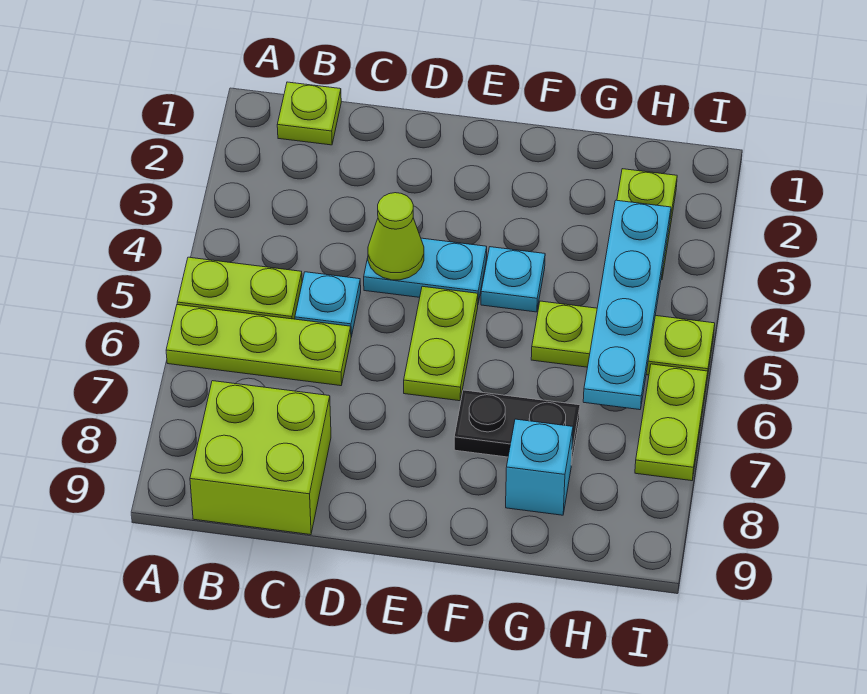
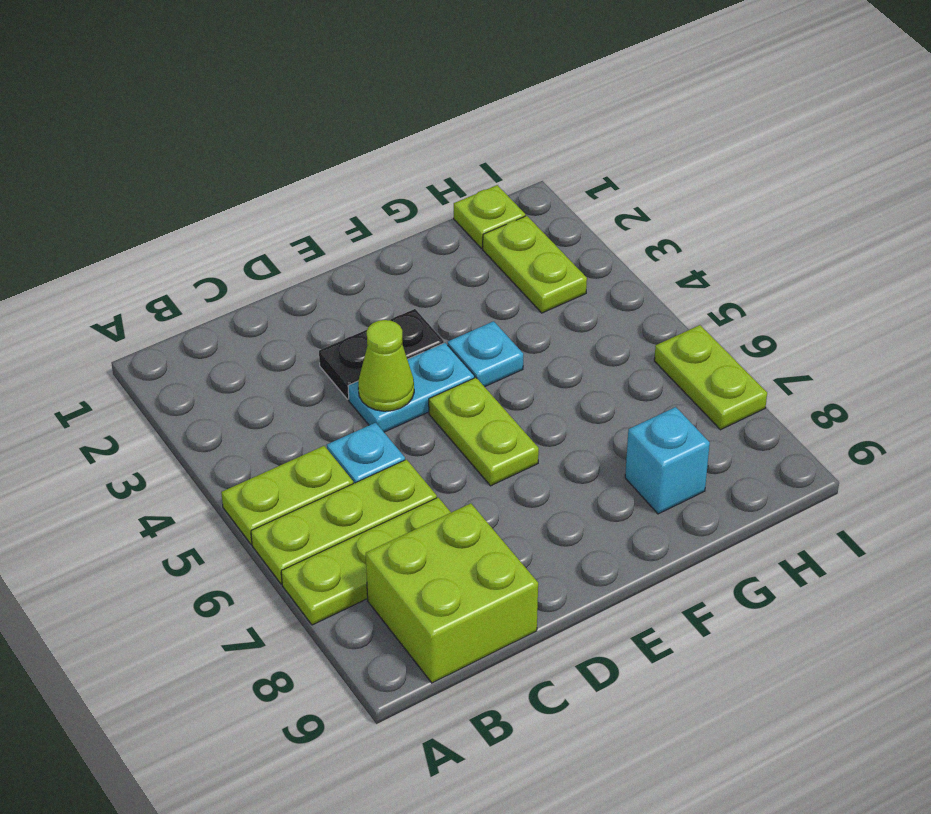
lime plate B1 level 1 -> lime plate H1 level 1
black plate F7:G7 level 1 -> black plate D3:E3 level 1
lime plate G5:I5 level 1 -> lime plate A7:C7 level 1
cyan plate H3:H6 level 2 -> none

